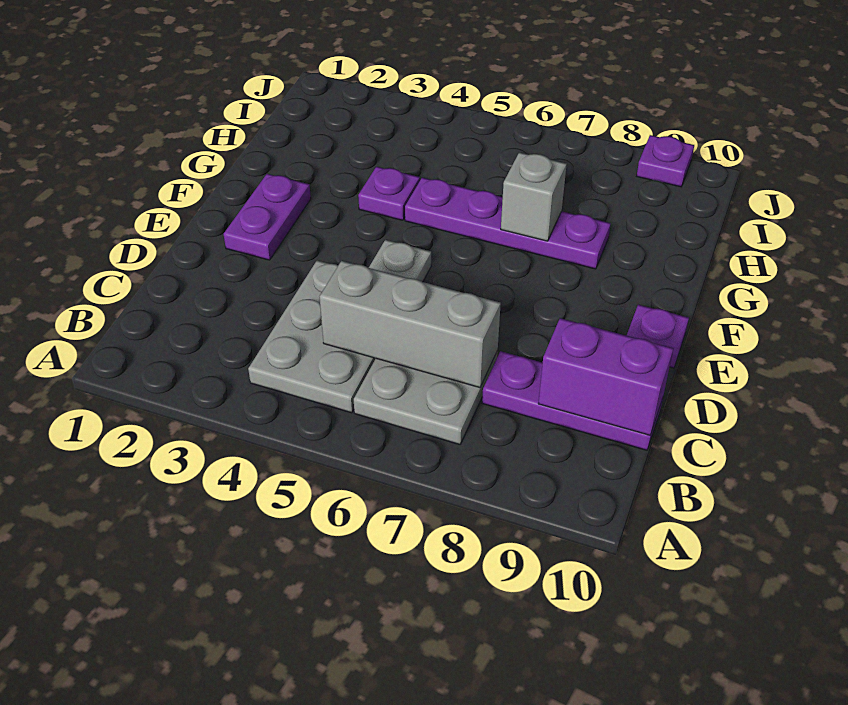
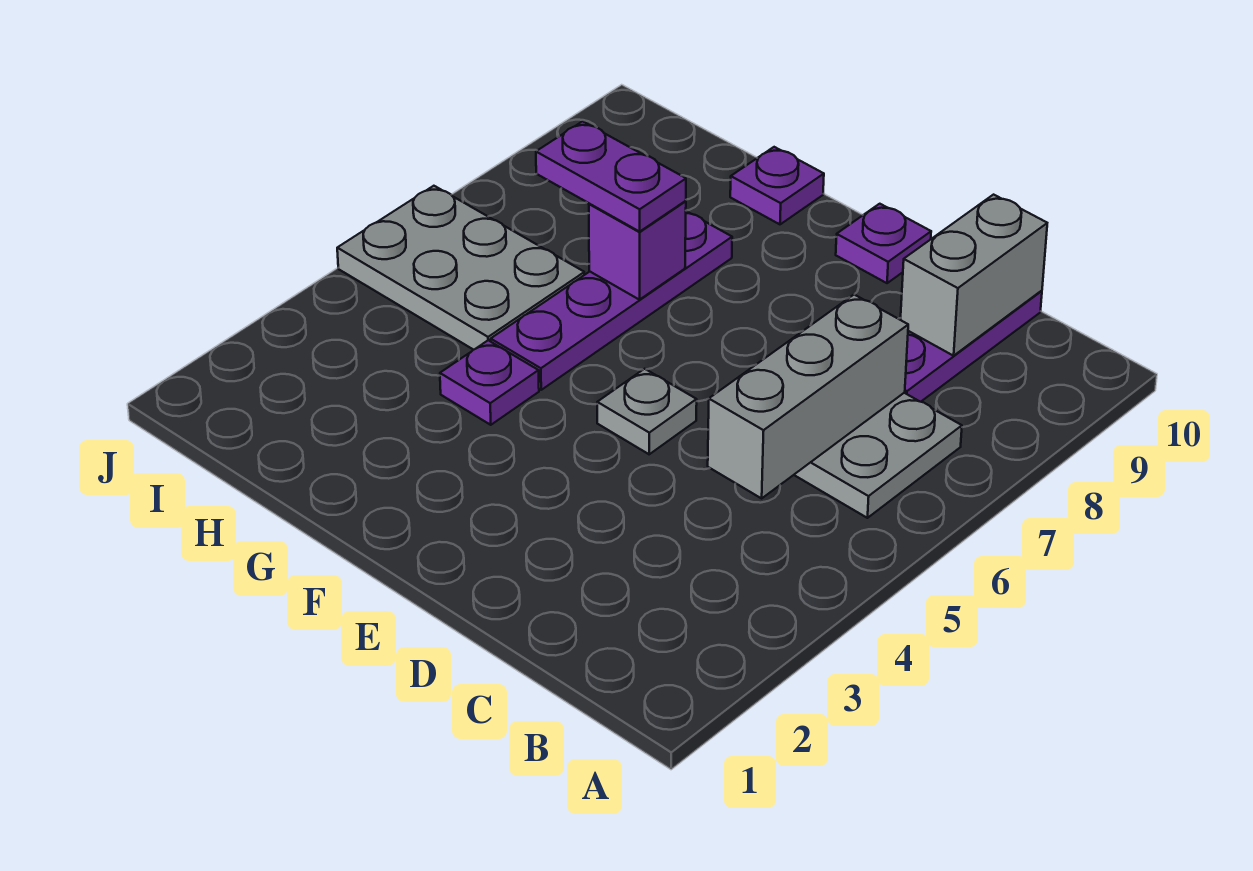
grey plate B4:D5 level 1 -> grey plate H5:J6 level 1
purple brick C9:C10 level 2 -> grey brick C9:C10 level 2
purple plate E2:F2 level 1 -> purple plate G7:H7 level 3
grey brick G7 level 2 -> purple brick G7 level 2
purple plate J9 level 1 -> purple plate G10 level 1

